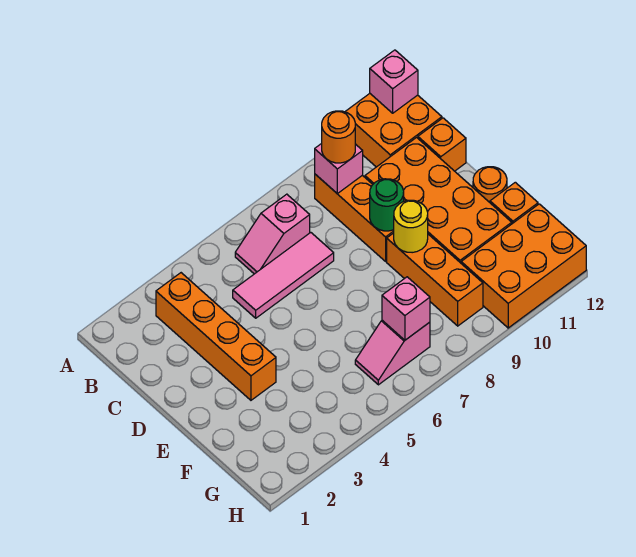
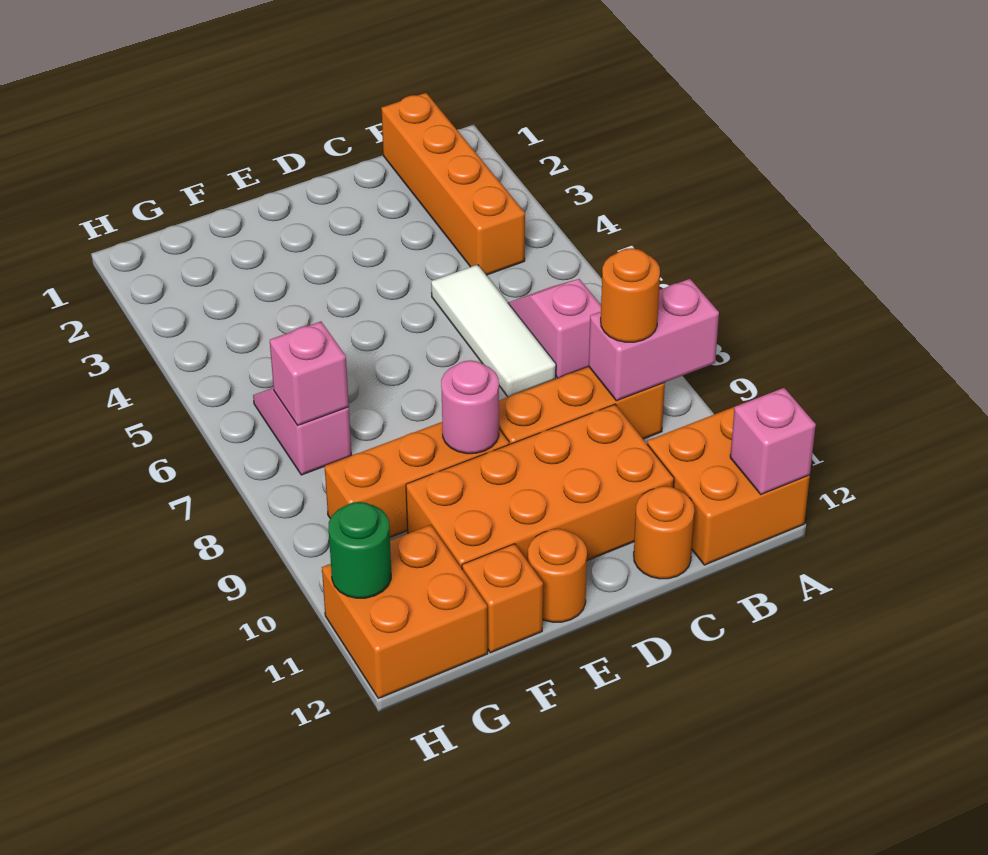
orange brick B3:E3 level 1 -> orange brick B1:B4 level 1
pink brick B9 level 2 -> pink brick A9:B9 level 2
pink tile C5:C7 level 1 -> white tile C5:C7 level 1
orange brick C12 level 1 -> orange round brick C12 level 1
green round brick D9 level 2 -> green round brick H11 level 2
yellow round brick E9 level 2 -> pink round brick E9 level 2
orange brick G10:H12 level 1 -> orange brick G11:H12 level 1

